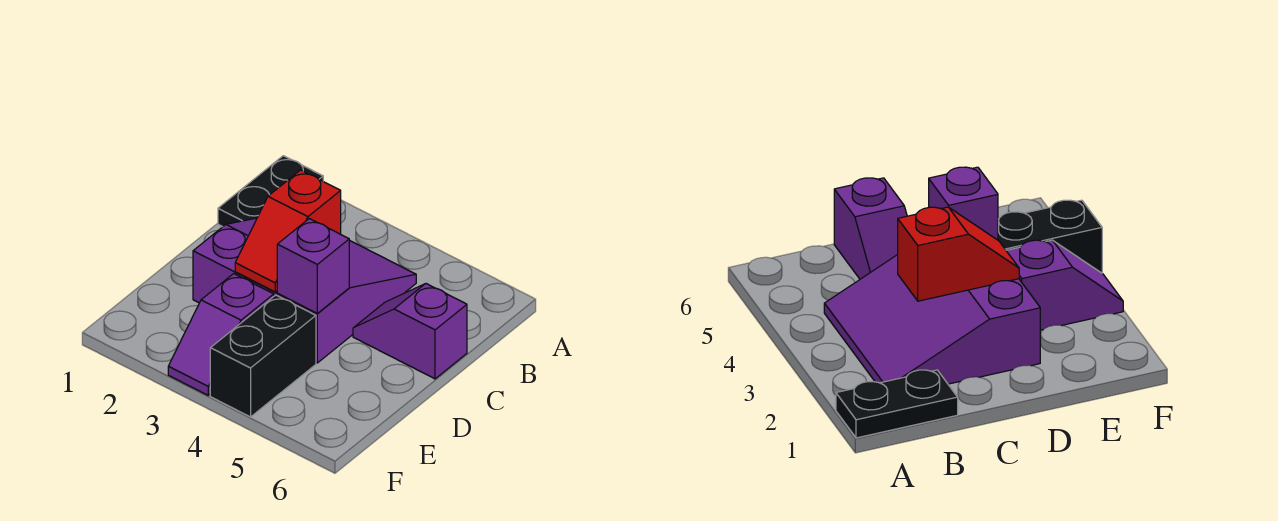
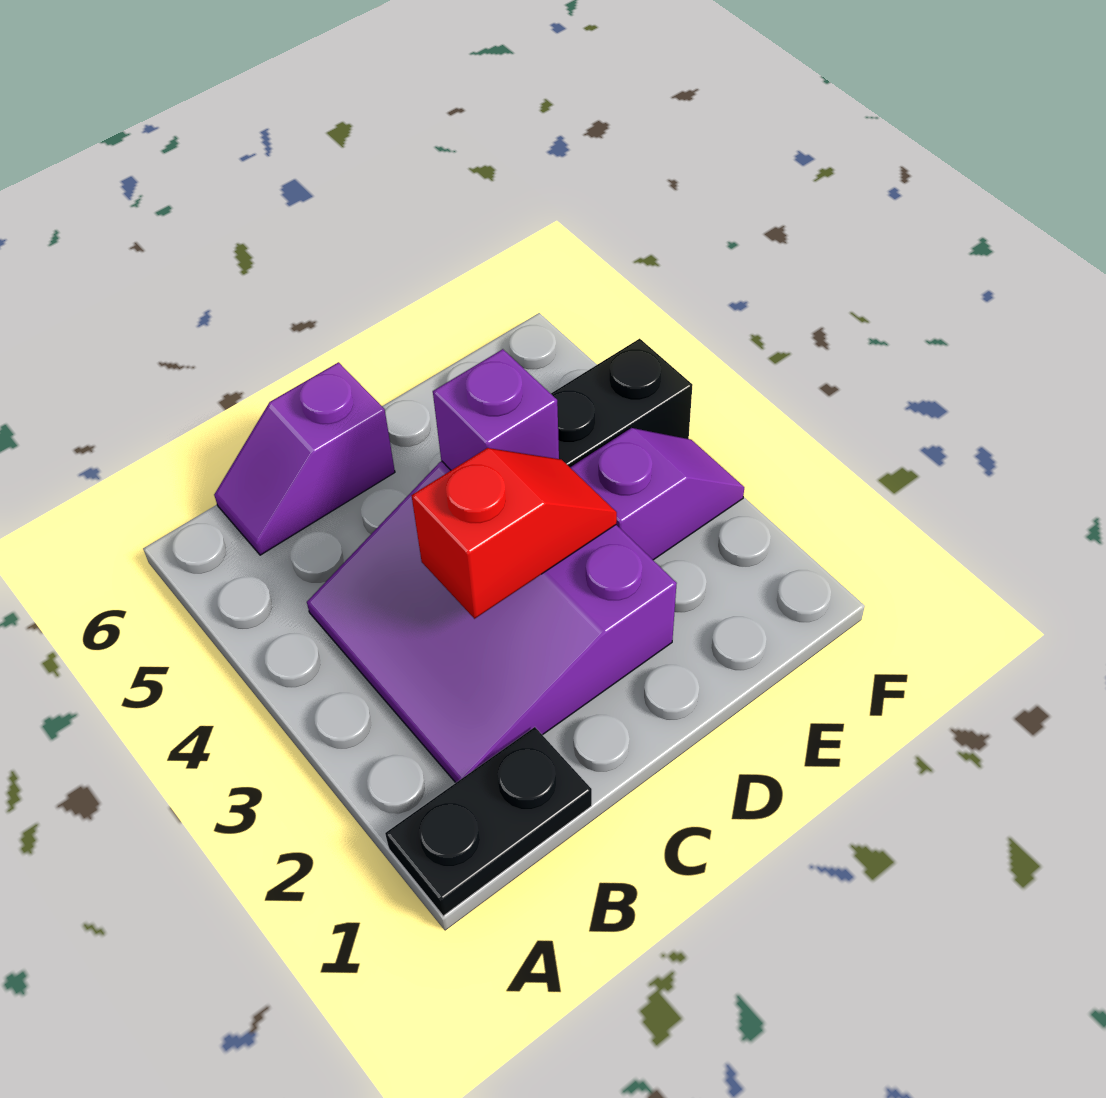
purple slope C5:C6 level 1 top 6 -> purple slope B6:C6 level 1 top C

